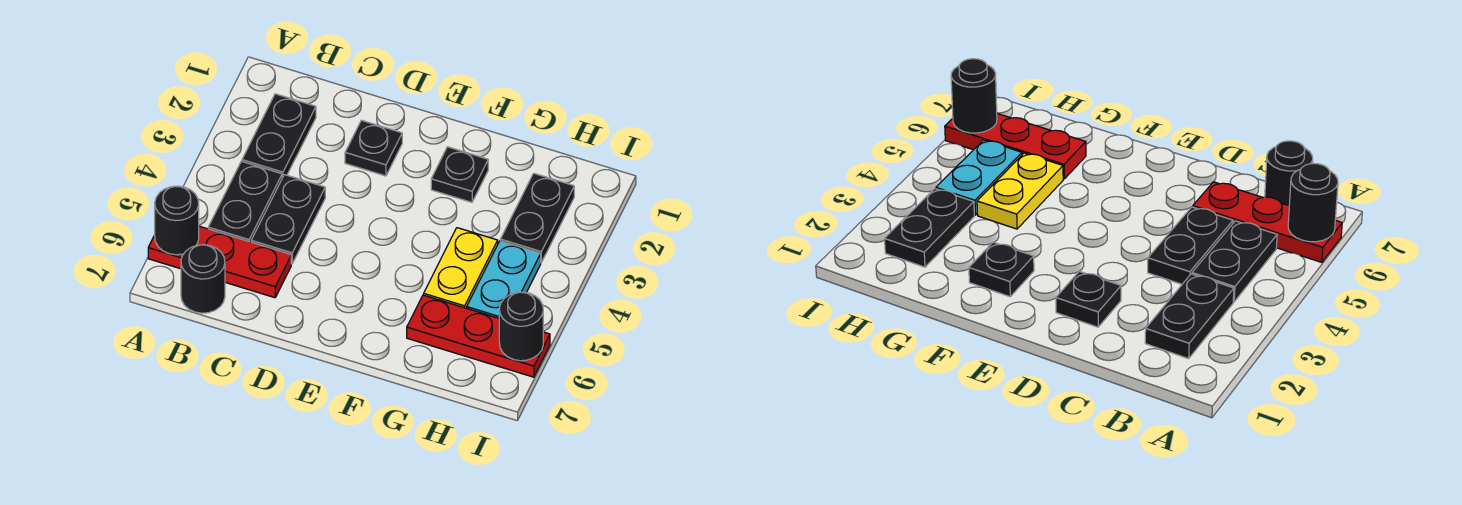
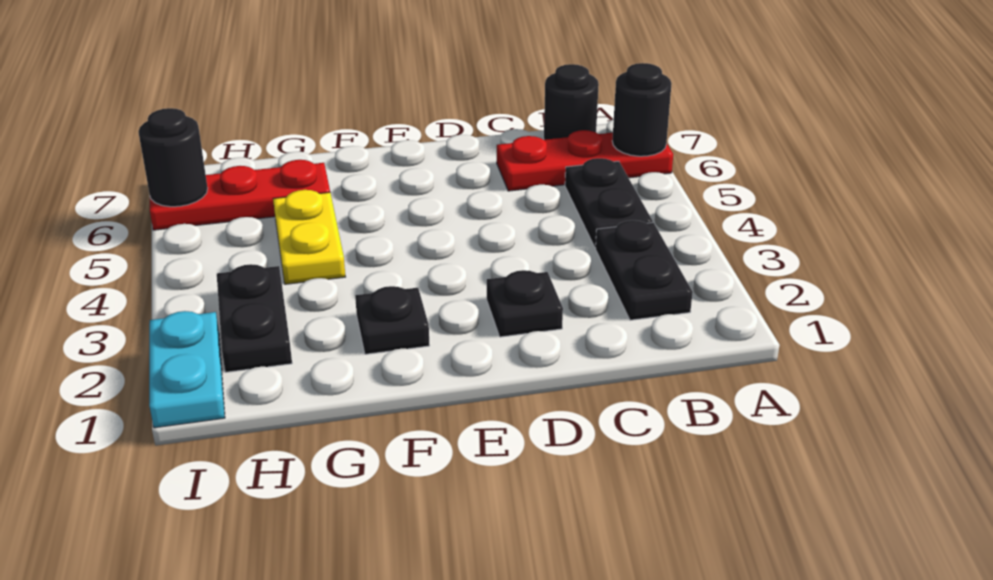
black plate C4:C5 level 1 -> none
cyan plate H4:H5 level 1 -> cyan plate I1:I2 level 1

